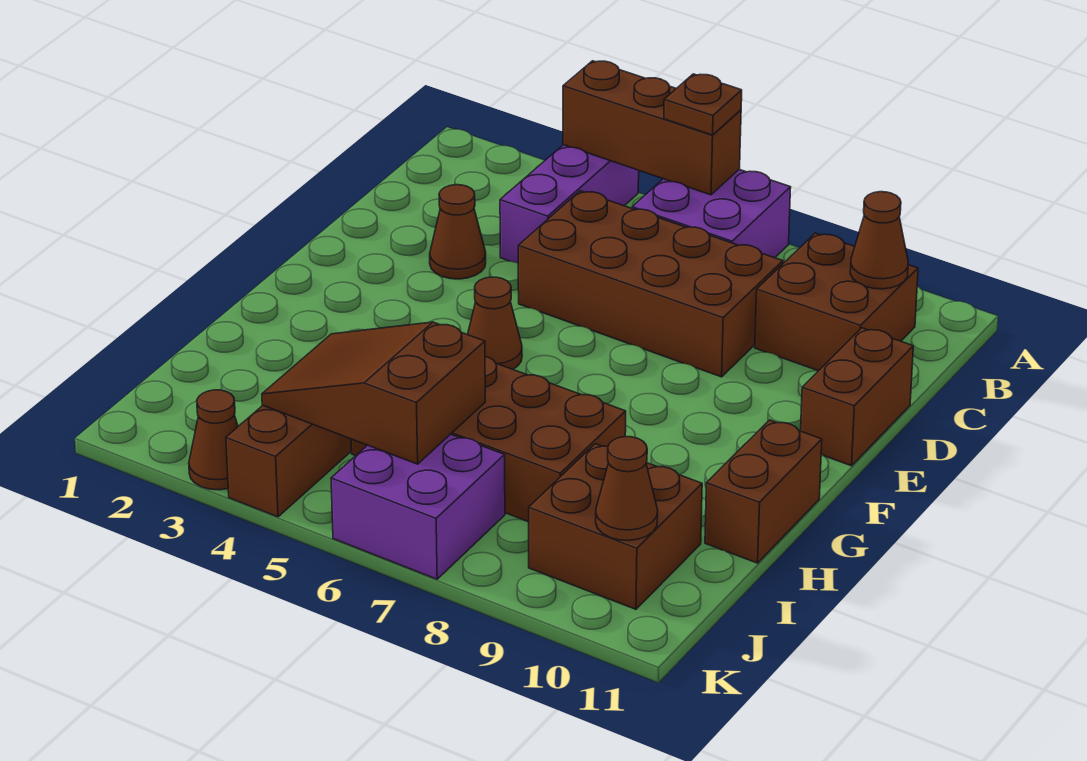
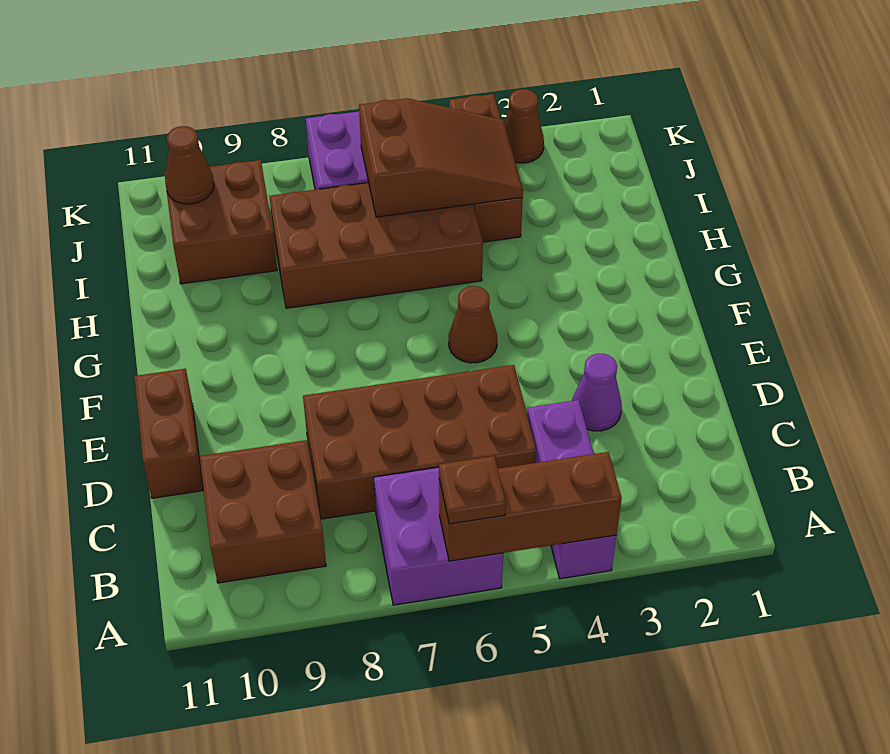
brown cone B10 level 2 -> none
brown cone D3 level 1 -> purple cone D3 level 1
brown brick G11:H11 level 1 -> none

